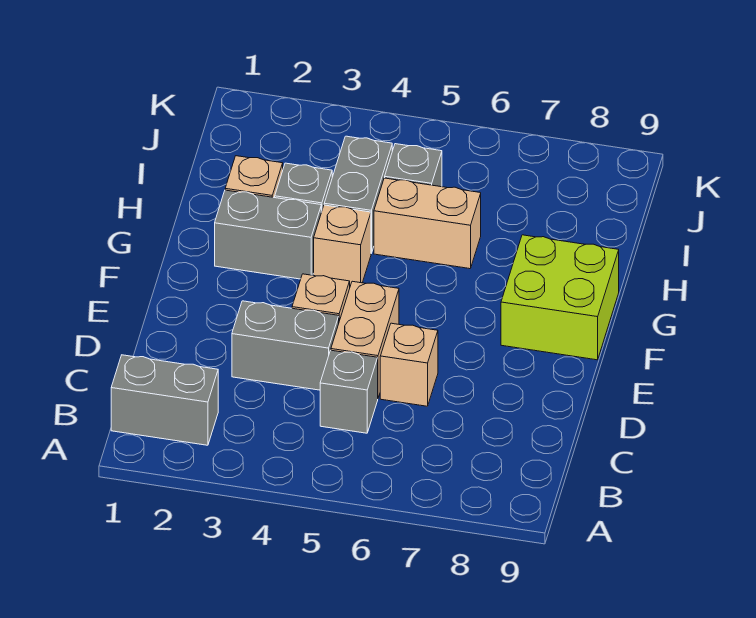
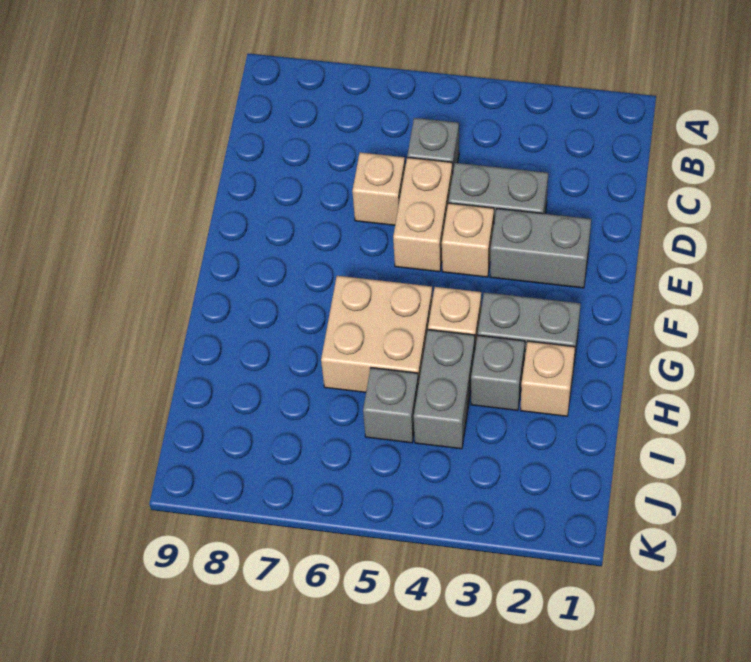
grey brick B1:B2 level 1 -> grey brick E2:E3 level 1
lime brick F8:G9 level 1 -> none
tan brick H5:H6 level 1 -> tan brick G5:H6 level 1

